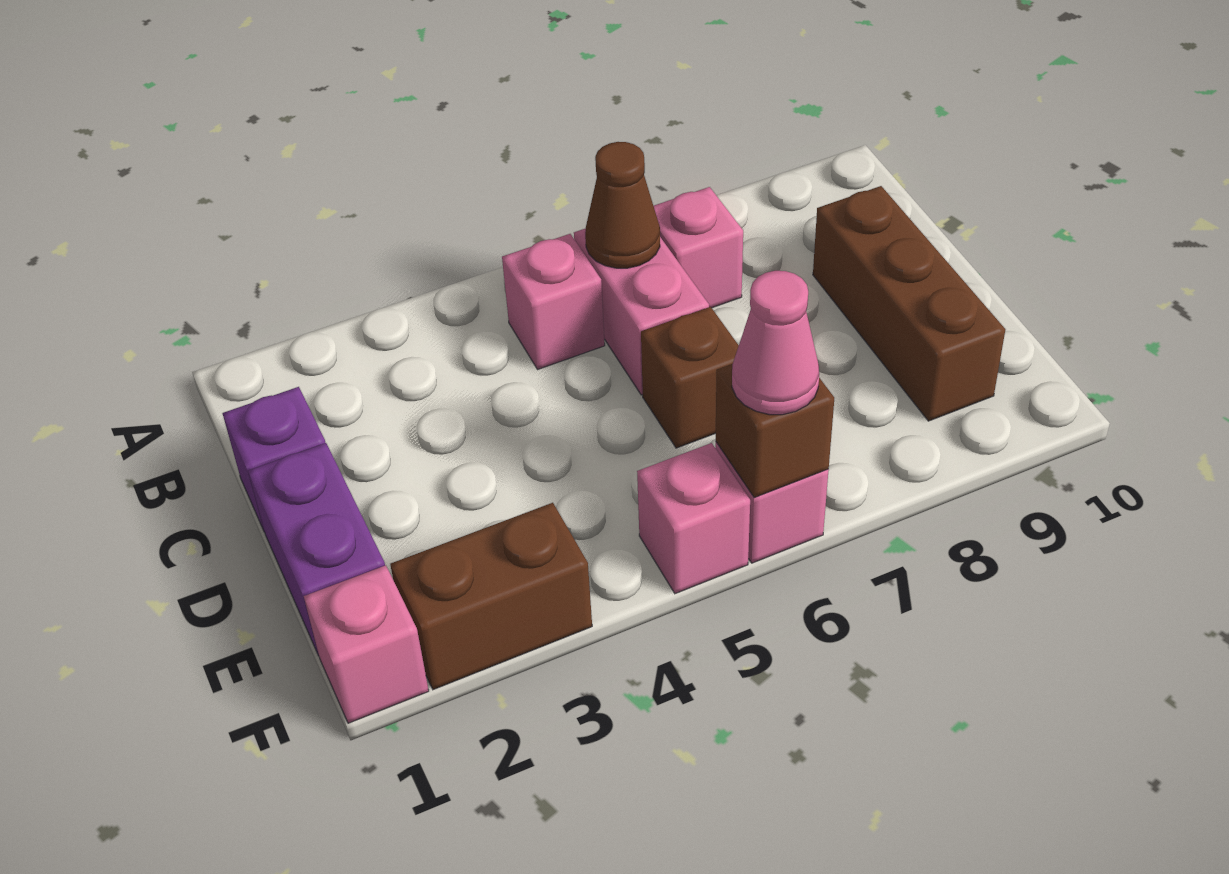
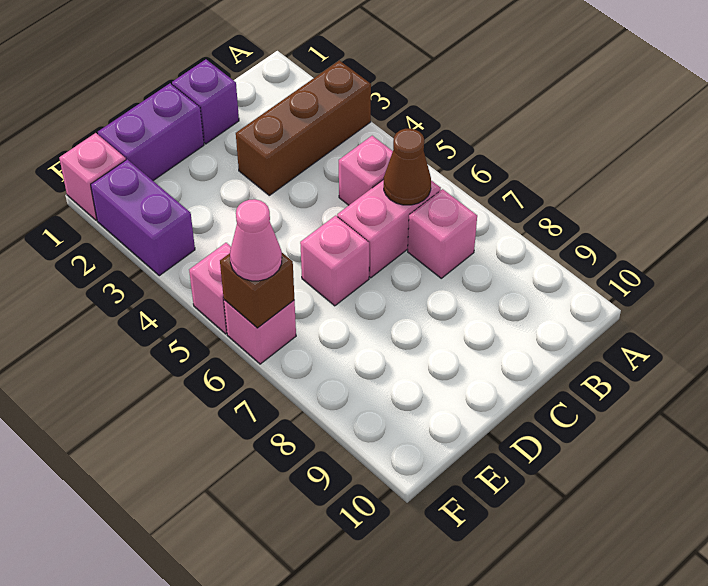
brown brick C9:E9 level 1 -> brown brick A3:C3 level 1
brown brick D6 level 1 -> pink brick D6 level 1
brown brick F2:F3 level 1 -> purple brick F2:F3 level 1

